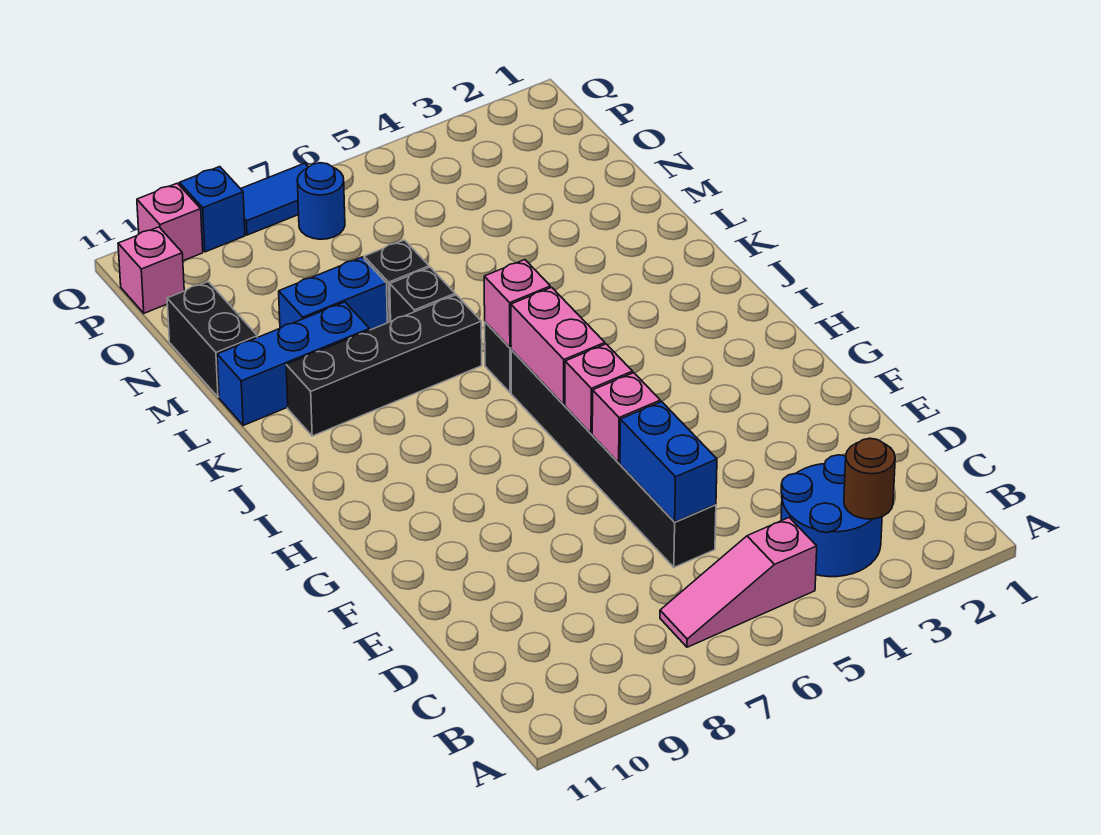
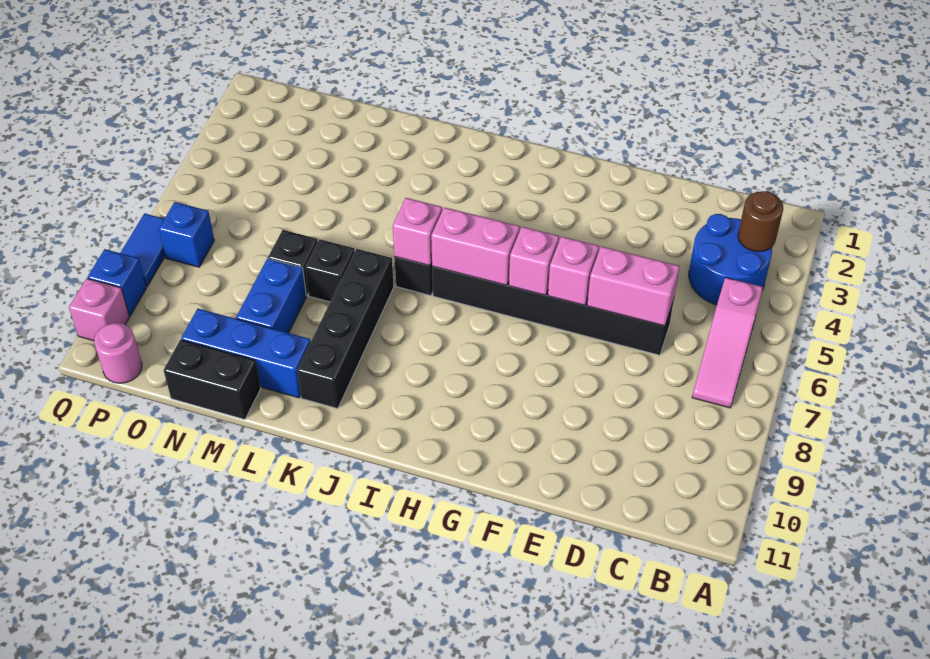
blue brick D6:E6 level 2 -> pink brick D6:E6 level 2
blue brick L9:L11 level 1 -> blue brick L10:N10 level 1
blue round brick P7 level 1 -> blue brick P7 level 1
pink brick P11 level 1 -> pink round brick P11 level 1

